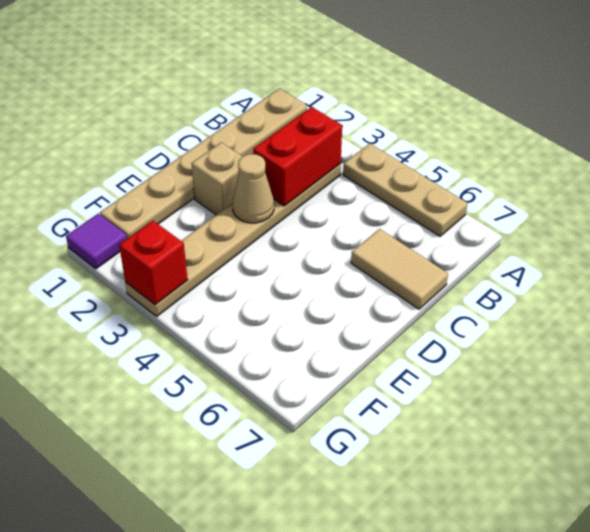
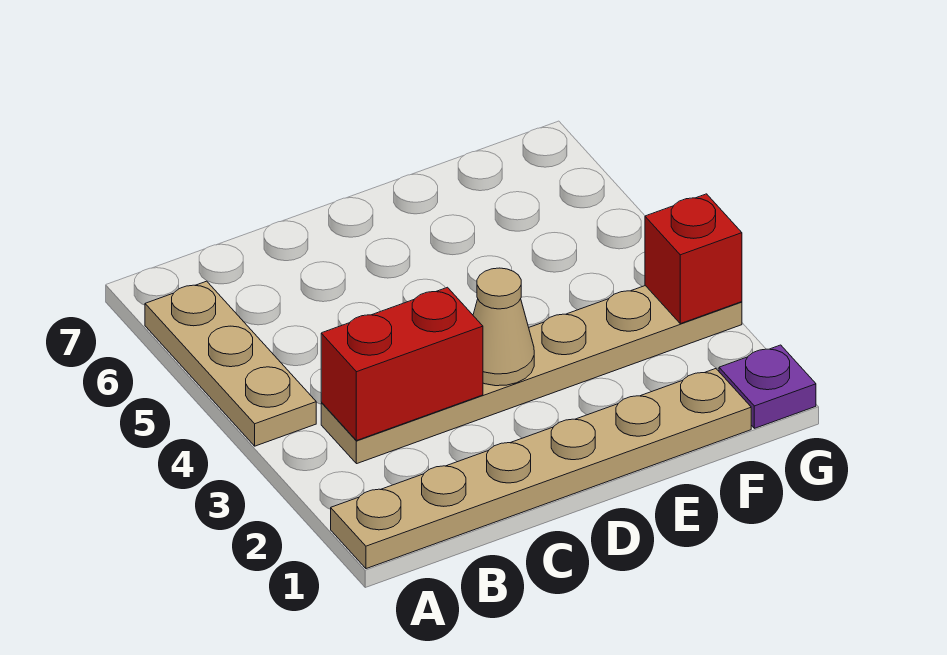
tan tile C6:C7 level 1 -> none
tan brick D2 level 1 -> none
purple tile G1 level 1 -> purple plate G1 level 1

